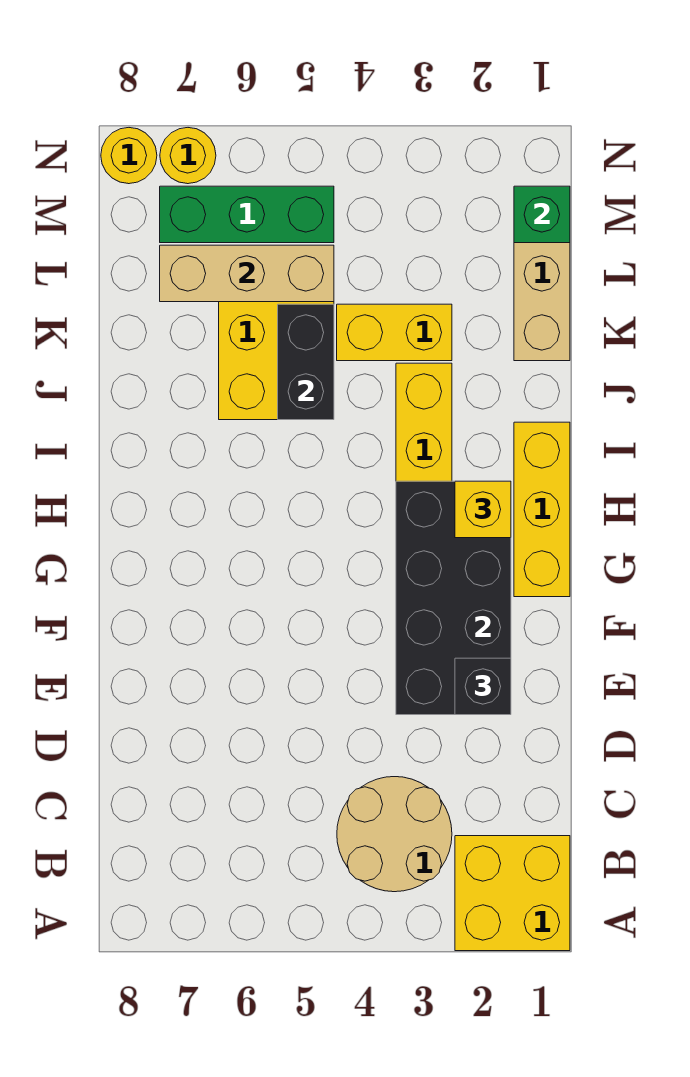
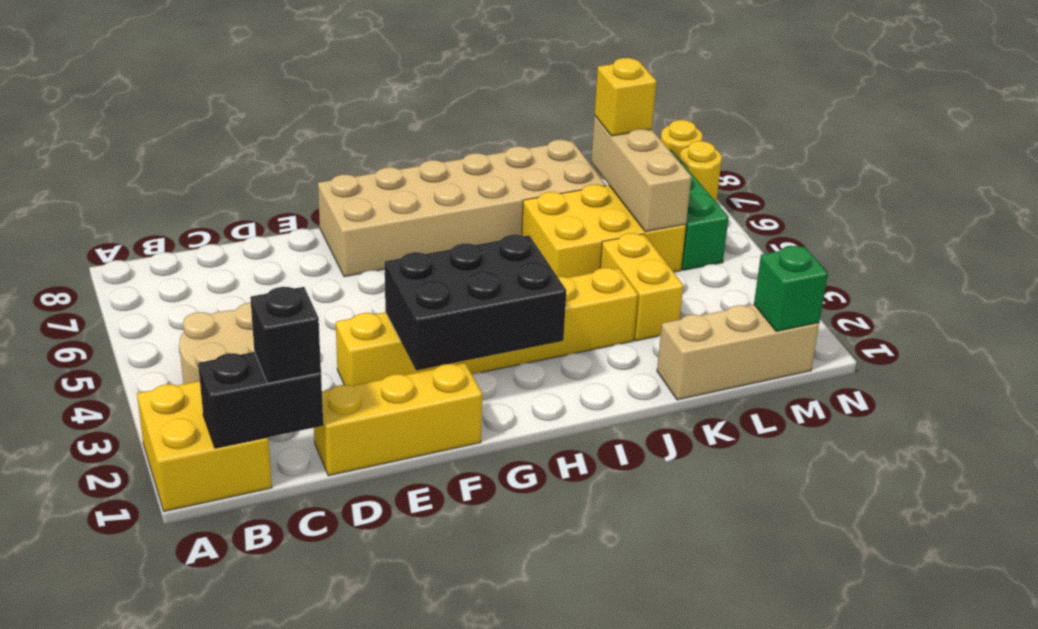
black brick E2:H3 level 2 -> black brick F2:H3 level 2
black brick E2 level 3 -> black brick C1 level 3
none -> tan brick F7:K8 level 1
yellow brick G1:I1 level 1 -> yellow brick D1:F1 level 1
yellow brick H2 level 3 -> yellow brick L7 level 3
black brick J5:K5 level 2 -> black brick B1:C1 level 2

